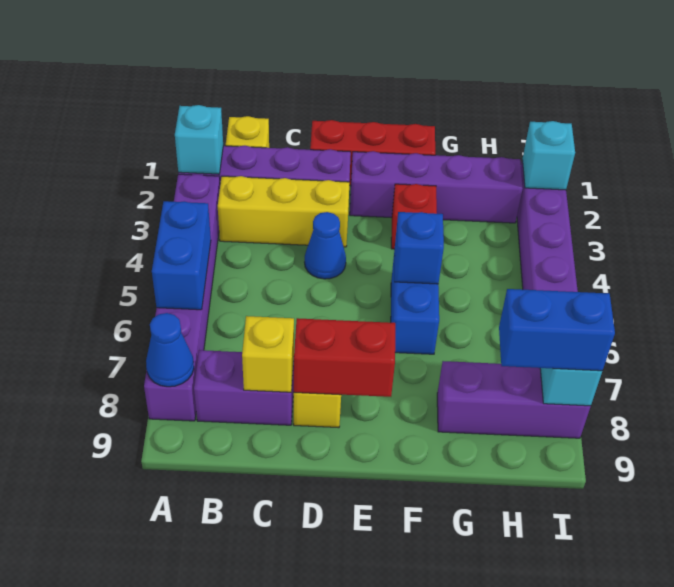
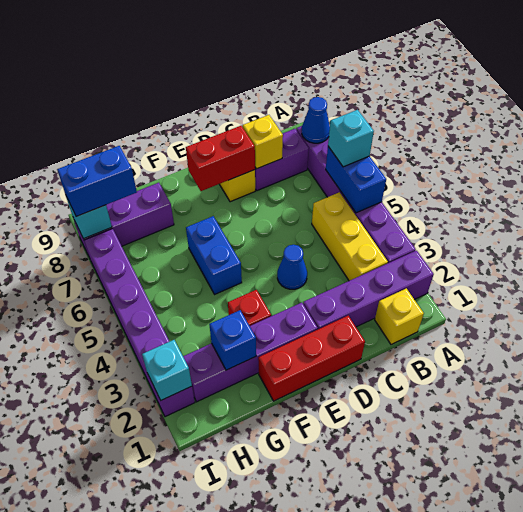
cyan brick A2 level 2 -> cyan brick A6 level 3
yellow brick B3:D3 level 1 -> yellow brick B3:B5 level 1
blue brick F5 level 2 -> blue brick G2 level 2

